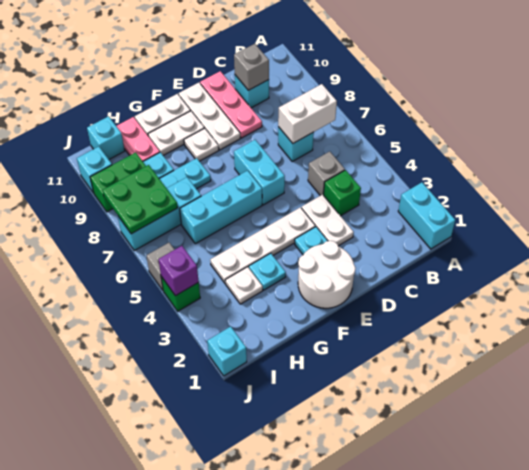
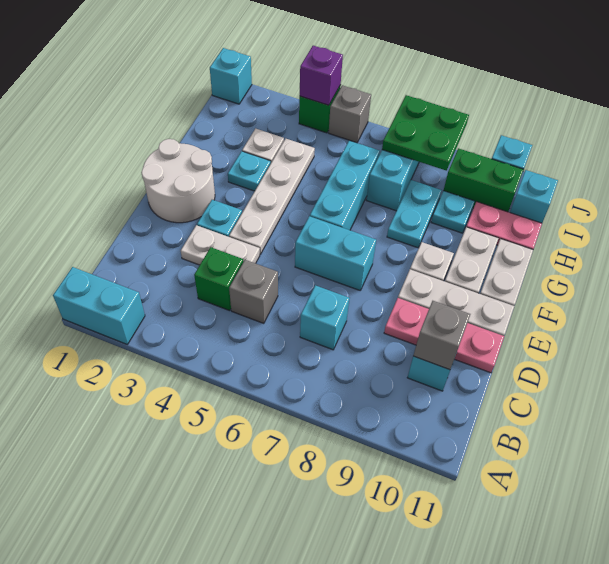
white brick B7:C7 level 2 -> none
green brick I9:J9 level 1 -> green brick I9:I10 level 1

